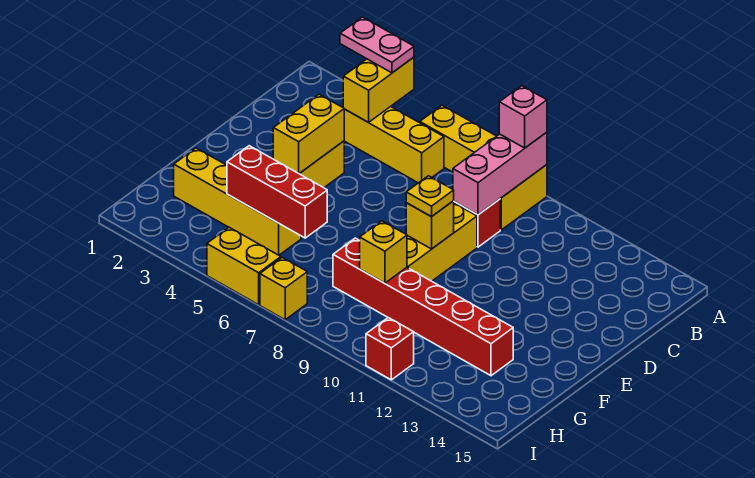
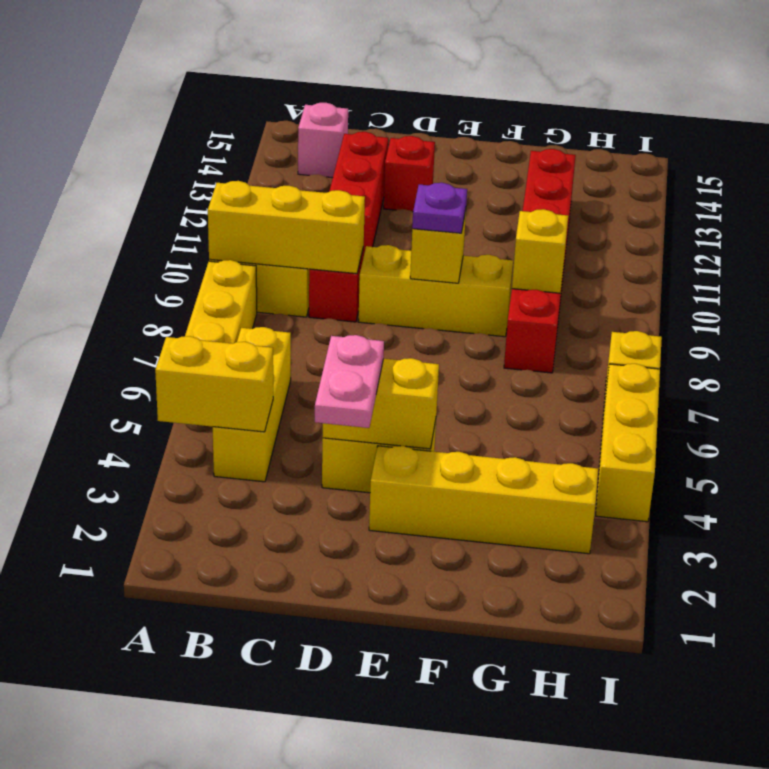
pink plate A3:A4 level 3 -> pink plate D3:D4 level 3
pink brick A9:C9 level 2 -> yellow brick A9:C9 level 2
pink brick A9 level 3 -> pink brick B14 level 1
yellow plate E9 level 3 -> purple plate E9 level 3
yellow brick G2:G5 level 1 -> yellow brick E3:H3 level 1
red brick G4:G6 level 2 -> red brick C11:C13 level 1
yellow brick I5:I6 level 1 -> yellow brick I4:I6 level 1
red brick I11 level 1 -> red brick D13 level 1

